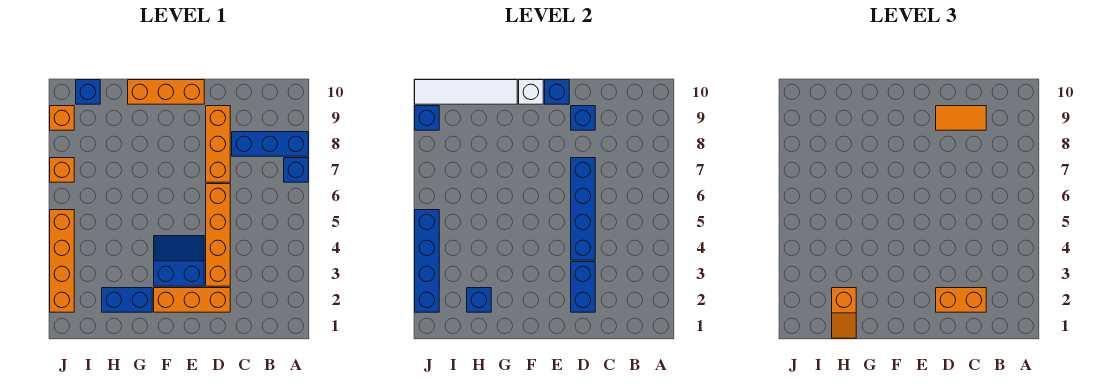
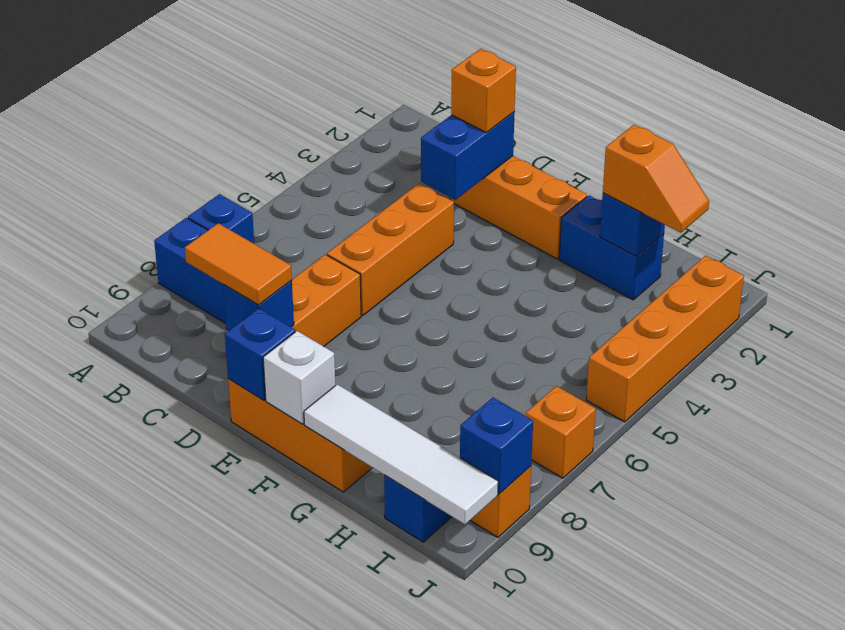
orange brick C2:D2 level 3 -> orange brick D2 level 3
orange brick D3:D6 level 1 -> orange brick D4:D6 level 1
blue brick D4:D7 level 2 -> none
blue slope E3:F4 level 1 top 3 -> none
orange slope H1:H2 level 3 top 2 -> orange slope H2:I2 level 3 top H
blue brick J2:J5 level 2 -> none

